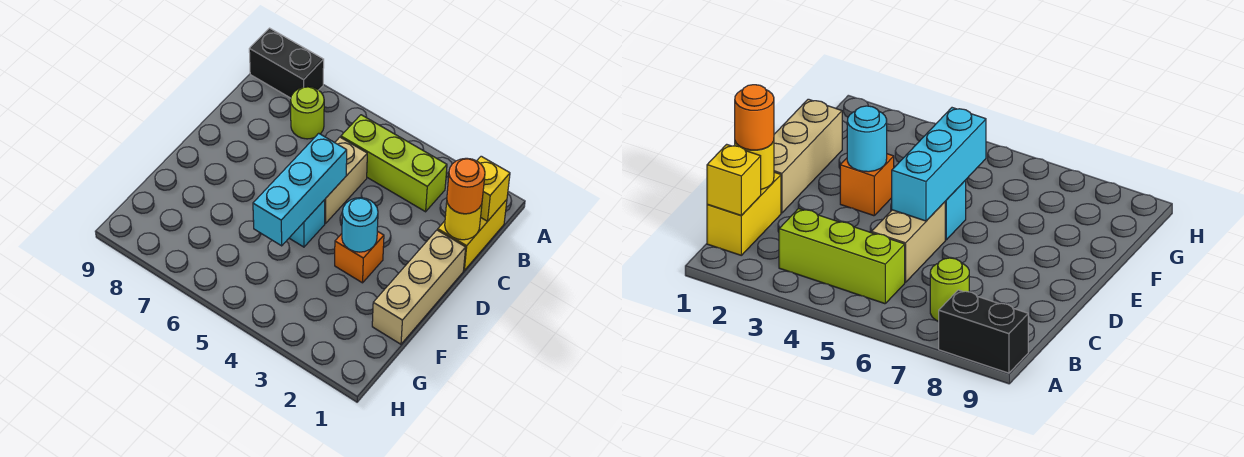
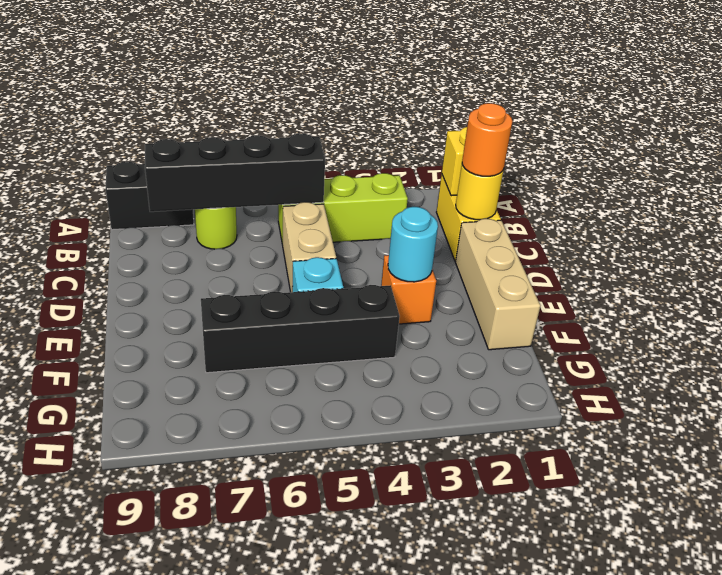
none -> black brick B5:B8 level 2
cyan brick D5:F5 level 2 -> none
none -> black brick F4:F7 level 1

